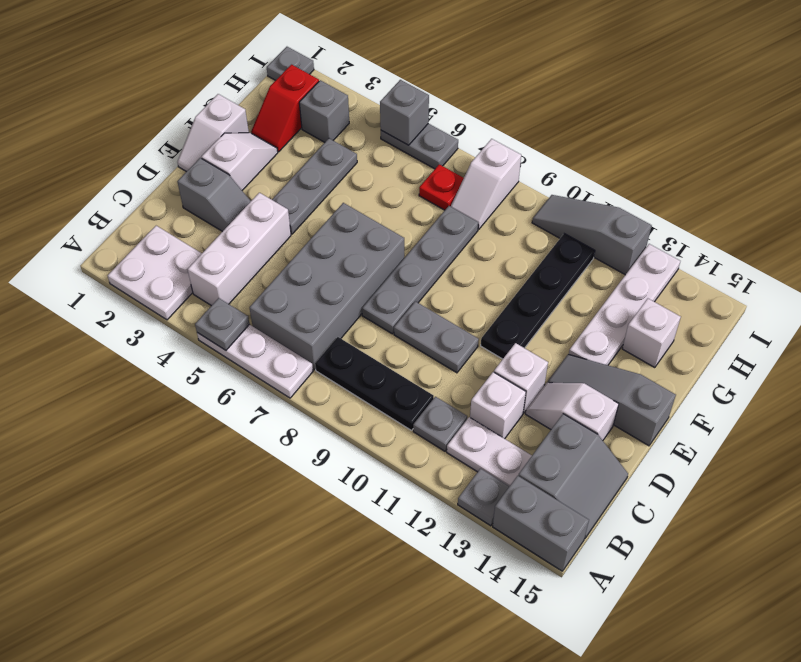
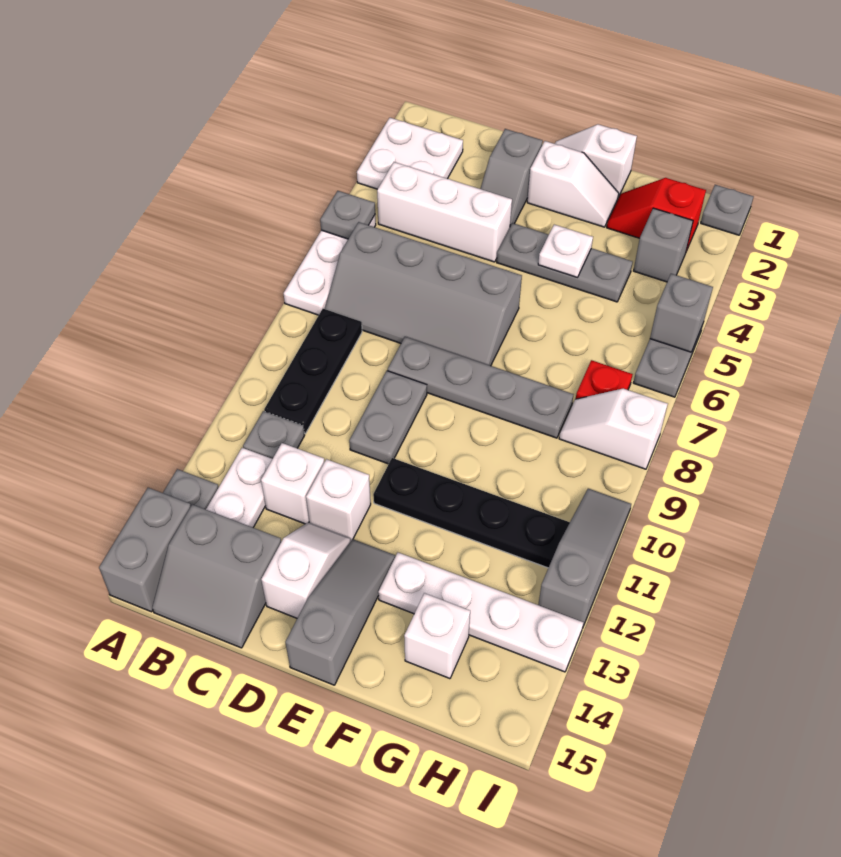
grey brick B6:E7 level 1 -> grey slope B6:E7 level 1 top 6
none -> white plate F4 level 2

